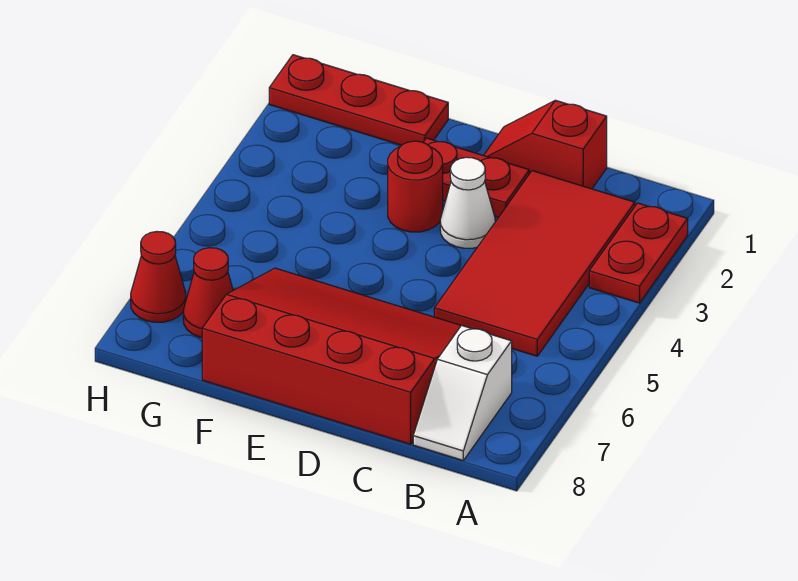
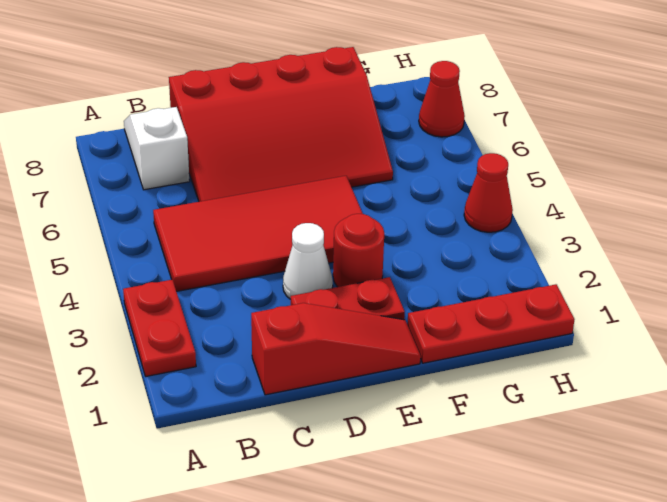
red tile B2:C5 level 1 -> red tile B4:E5 level 1
red slope C1:D1 level 1 top C -> red slope C1:E1 level 1 top C
red cone G7 level 1 -> red cone H4 level 1

